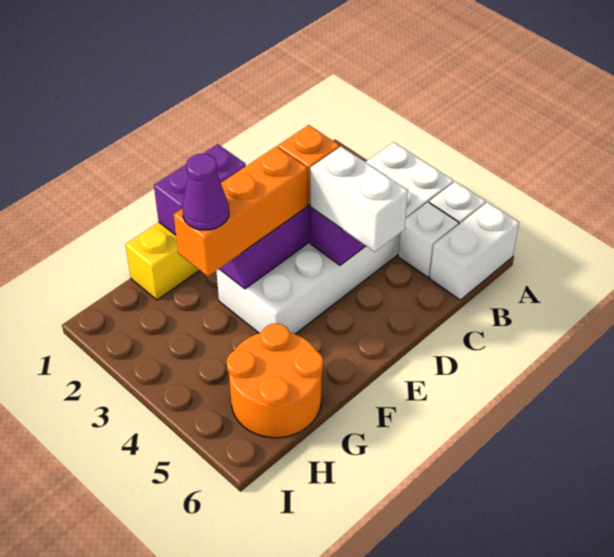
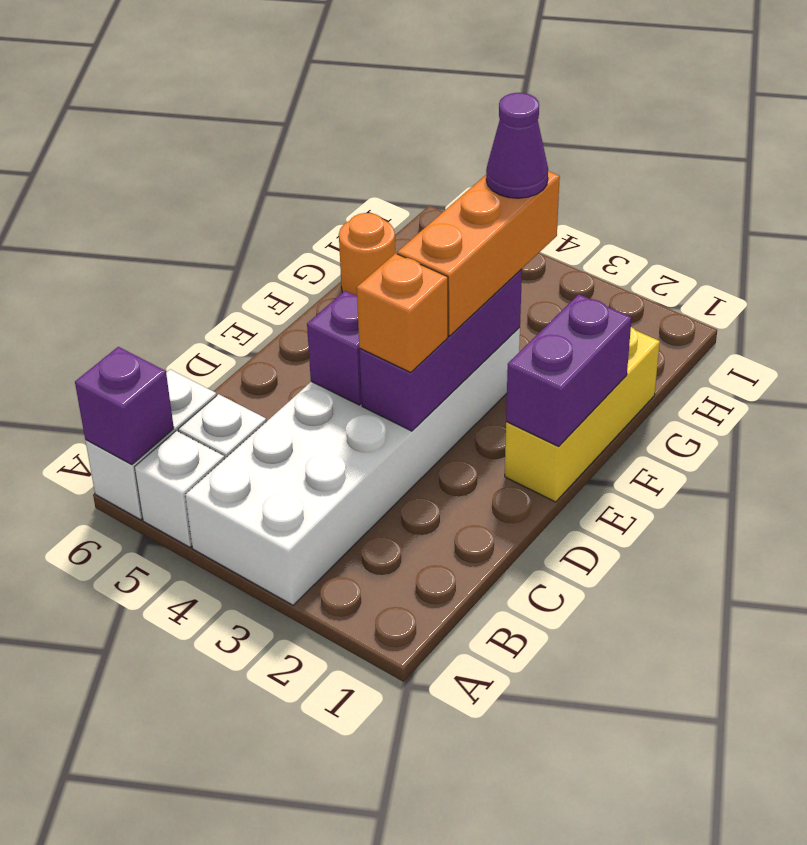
none -> purple brick A6 level 2
white brick D4:D5 level 3 -> none
orange round brick G5:H6 level 1 -> orange round brick G6 level 1

